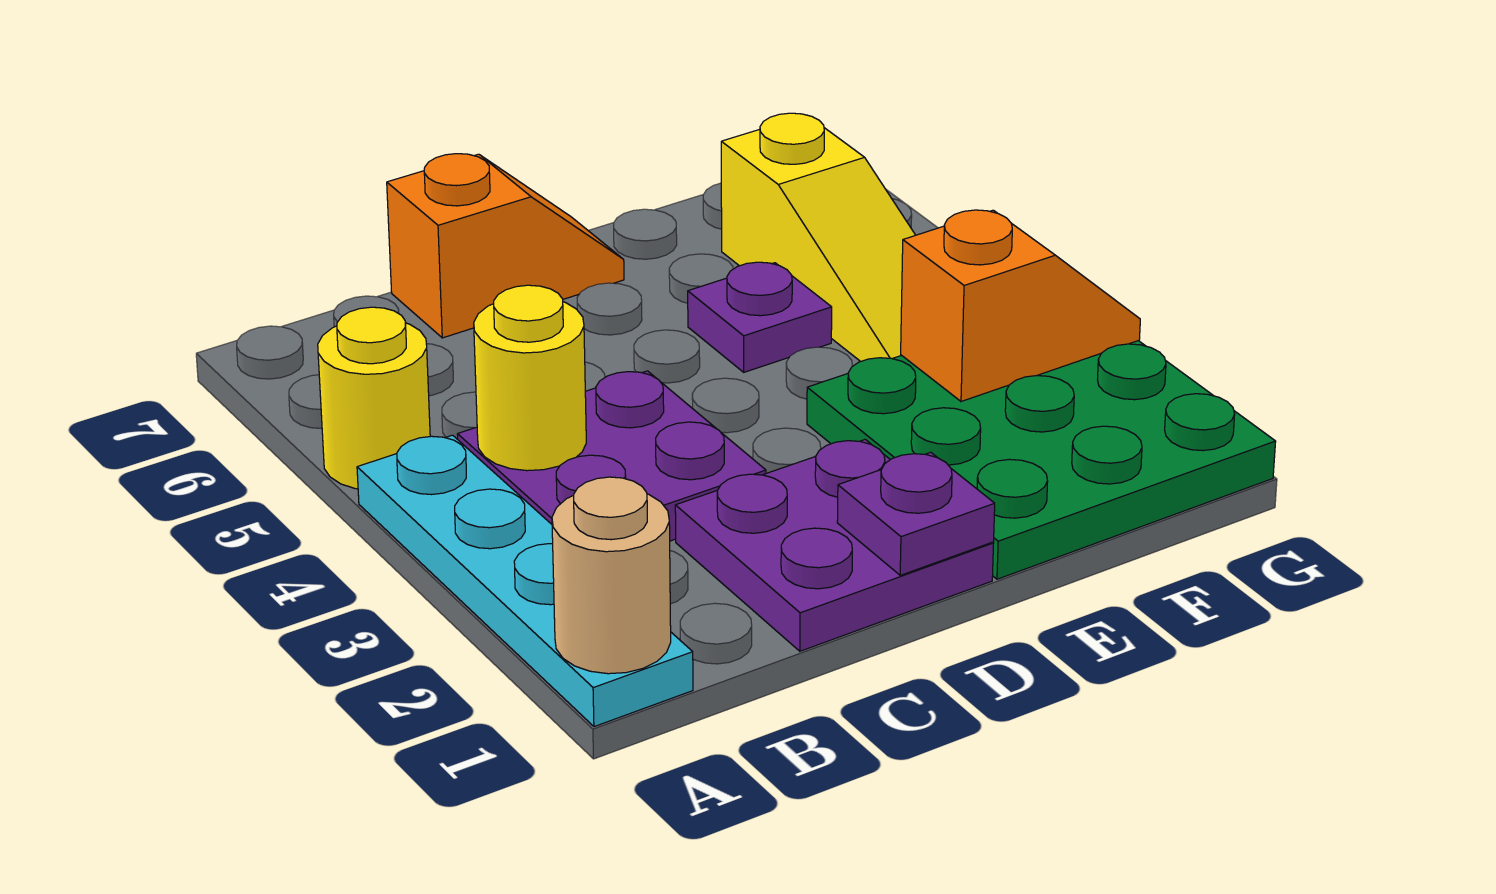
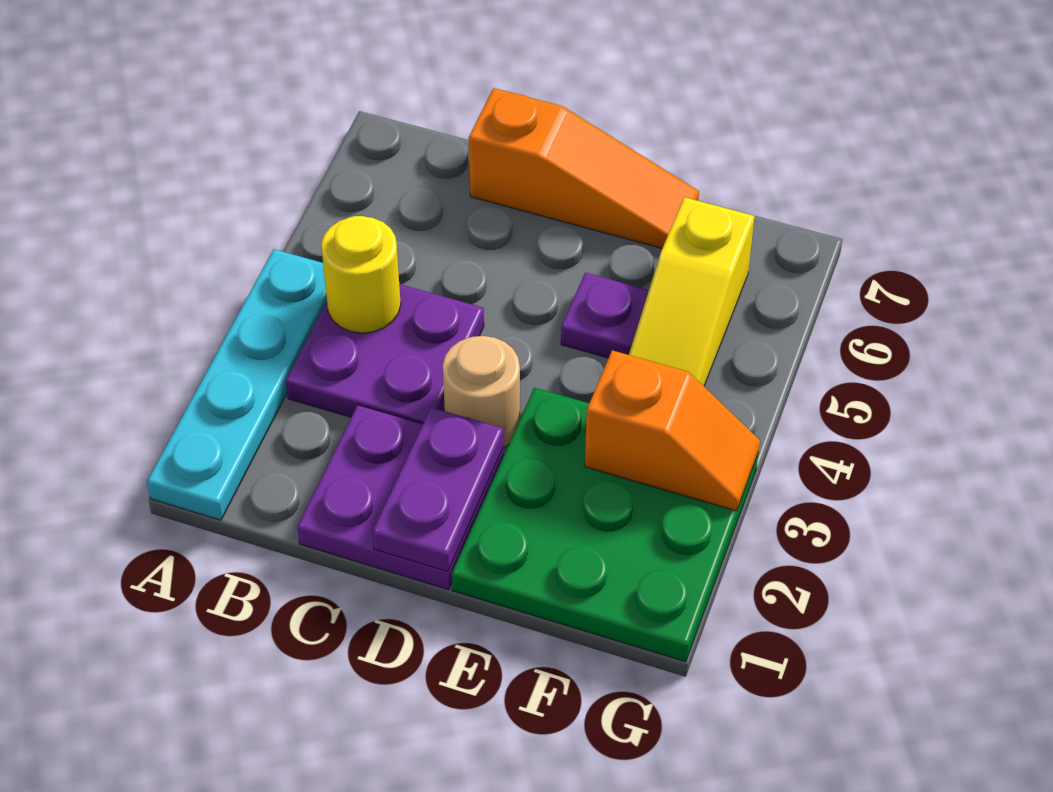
tan round brick A1 level 2 -> tan round brick D3 level 1
yellow round brick A5 level 1 -> none
orange slope C7:D7 level 1 top C -> orange slope C7:E7 level 1 top C
purple plate D1 level 2 -> purple plate D1:D2 level 2

